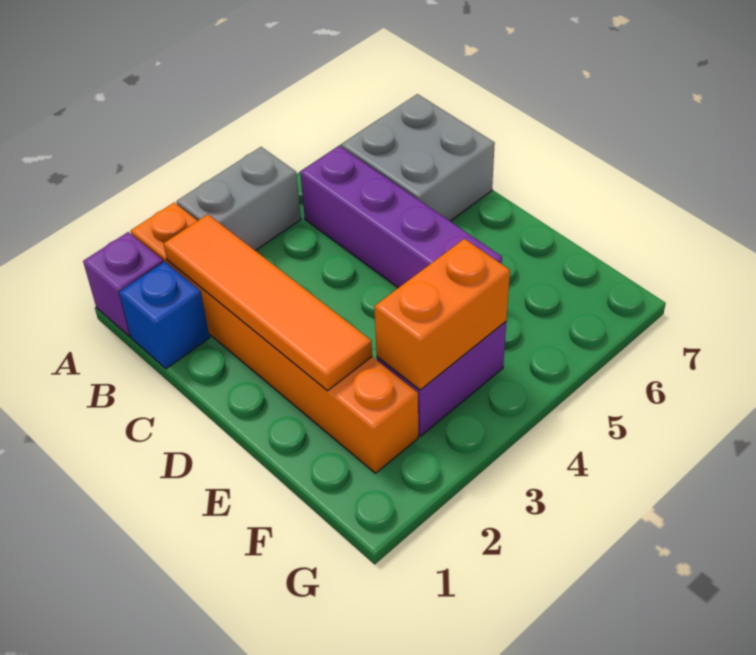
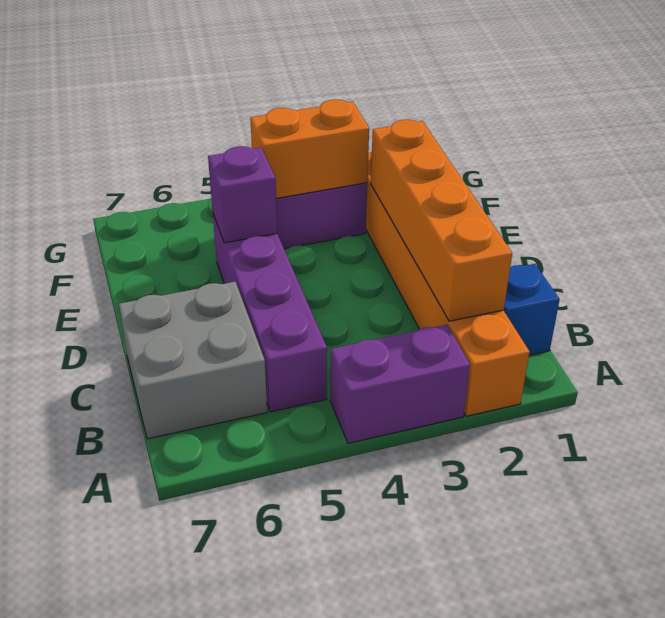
purple brick A1 level 1 -> purple brick E5 level 2
grey brick A3:A4 level 1 -> purple brick A3:A4 level 1
orange tile B2:E2 level 2 -> orange brick B2:E2 level 2

